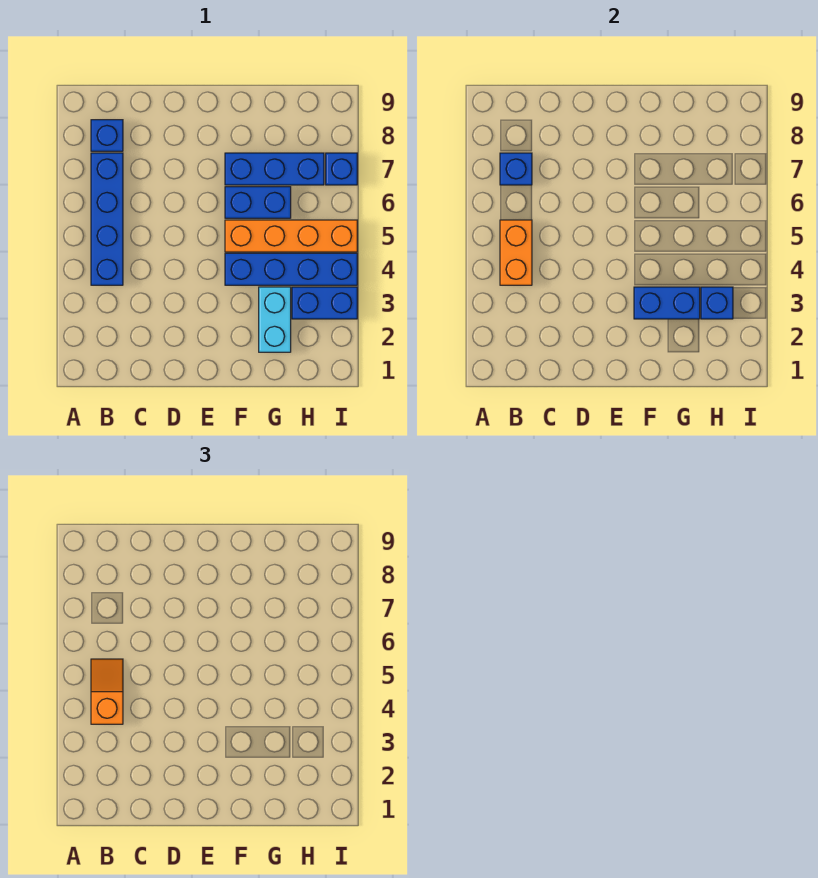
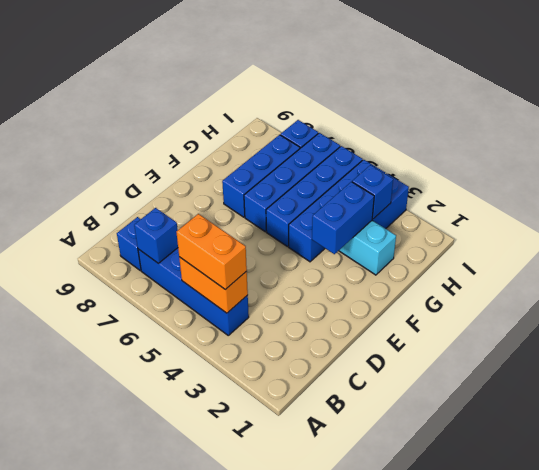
orange slope B4:B5 level 3 top 4 -> orange brick B4:B5 level 3
orange brick F5:I5 level 1 -> blue brick F5:I5 level 1
blue brick F6:G6 level 1 -> blue brick F6:I6 level 1

